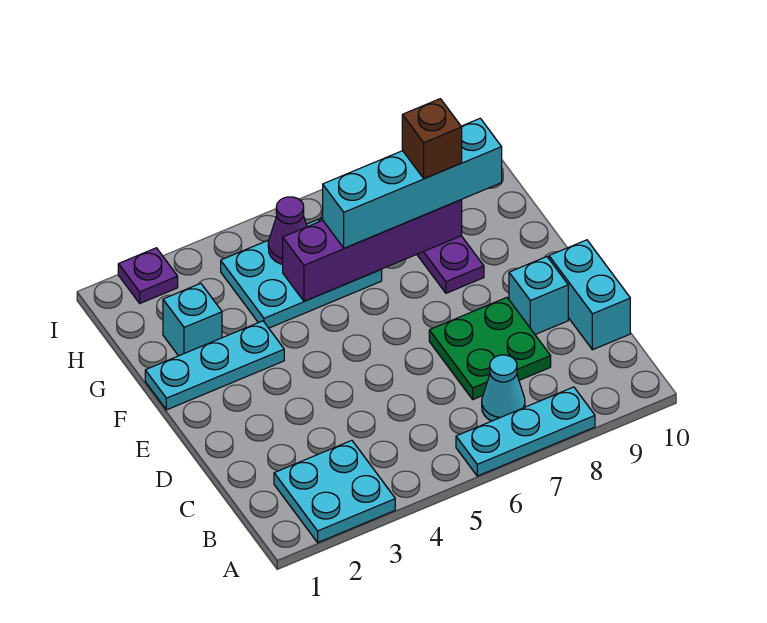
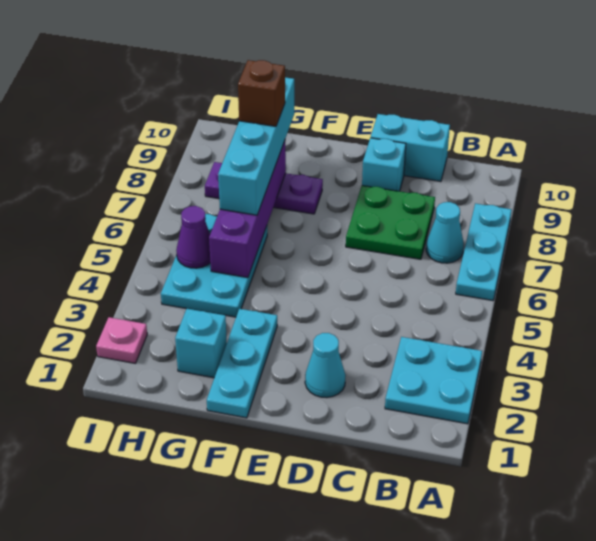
none -> cyan cone D2 level 1
purple plate I2 level 1 -> pink plate I2 level 1

